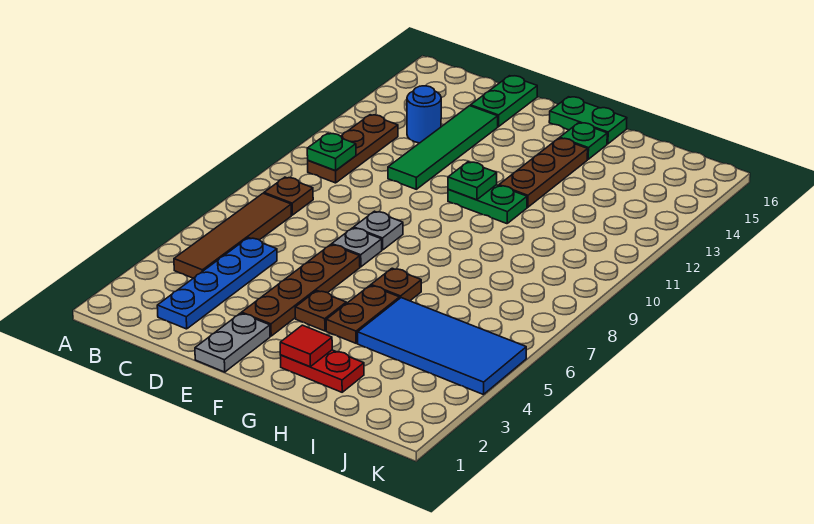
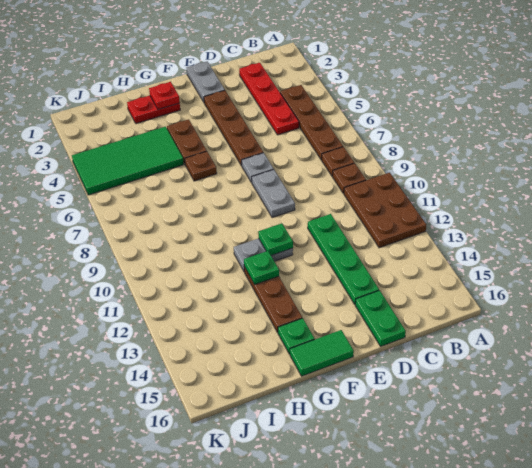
brown tile B4:B7 level 1 -> brown plate B4:B7 level 1
brown plate B10:B12 level 1 -> brown plate A10:B12 level 1
green plate B10 level 2 -> green plate G12 level 2
blue plate C2:C5 level 1 -> red plate C2:C5 level 1
blue round brick C13 level 1 -> none
green tile D11:D14 level 1 -> green plate D11:D14 level 1
grey plate E8 level 1 -> grey plate E8:E9 level 1
brown plate F4 level 1 -> brown plate B9 level 1
green plate F11:G11 level 1 -> grey plate F11:G11 level 1
green plate F16:G16 level 1 -> green tile F16:G16 level 1
red tile G2 level 2 -> red plate G2 level 2
blue tile H4:K5 level 1 -> green tile H4:K5 level 1

